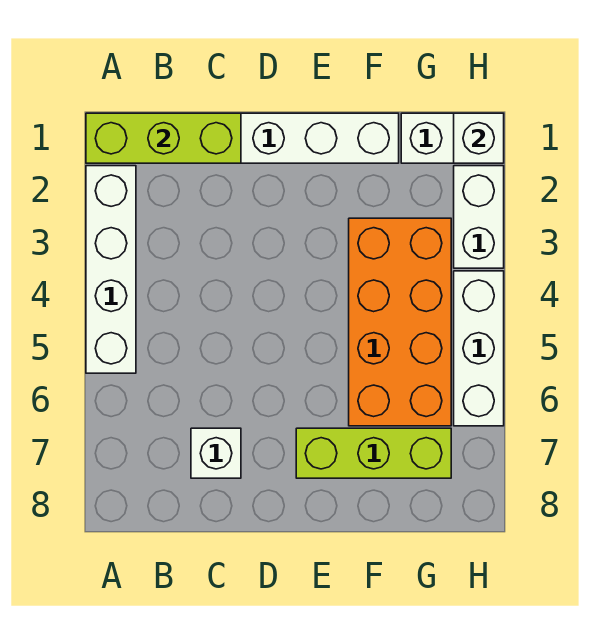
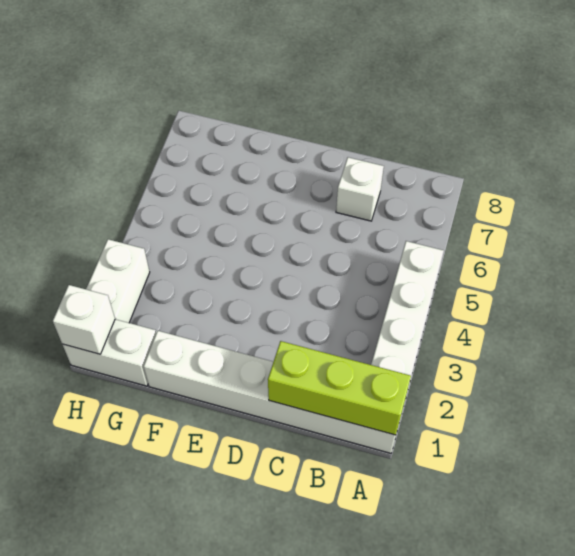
lime brick E7:G7 level 1 -> none
orange brick F3:G6 level 1 -> none
white brick H4:H6 level 1 -> none

